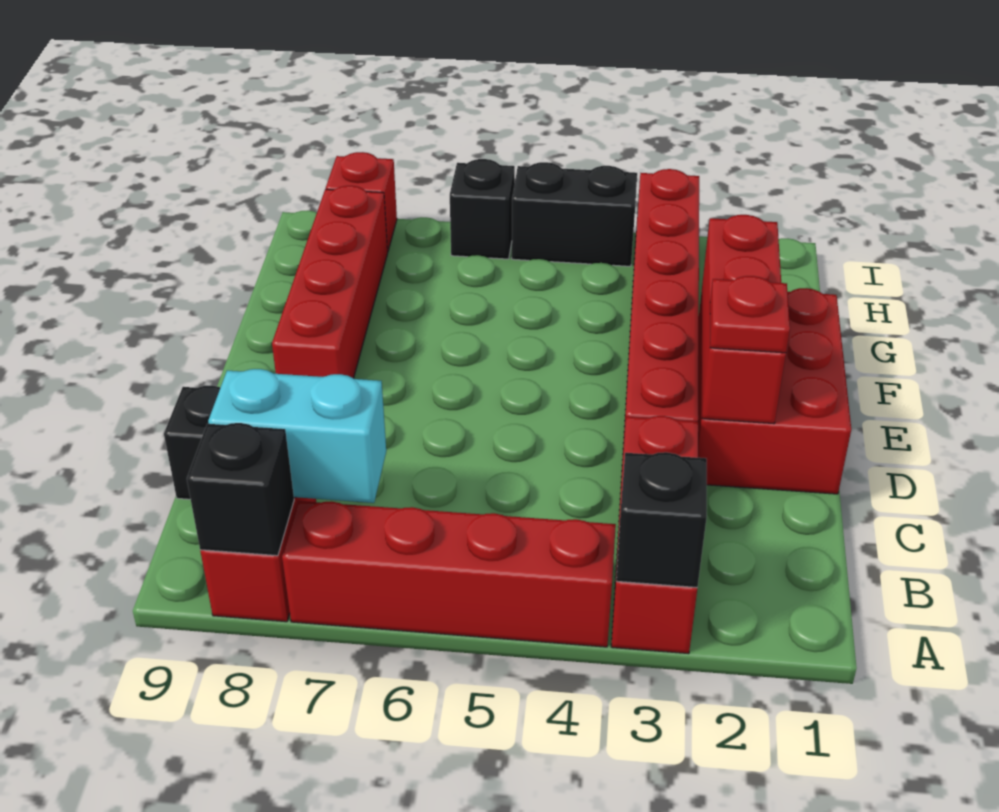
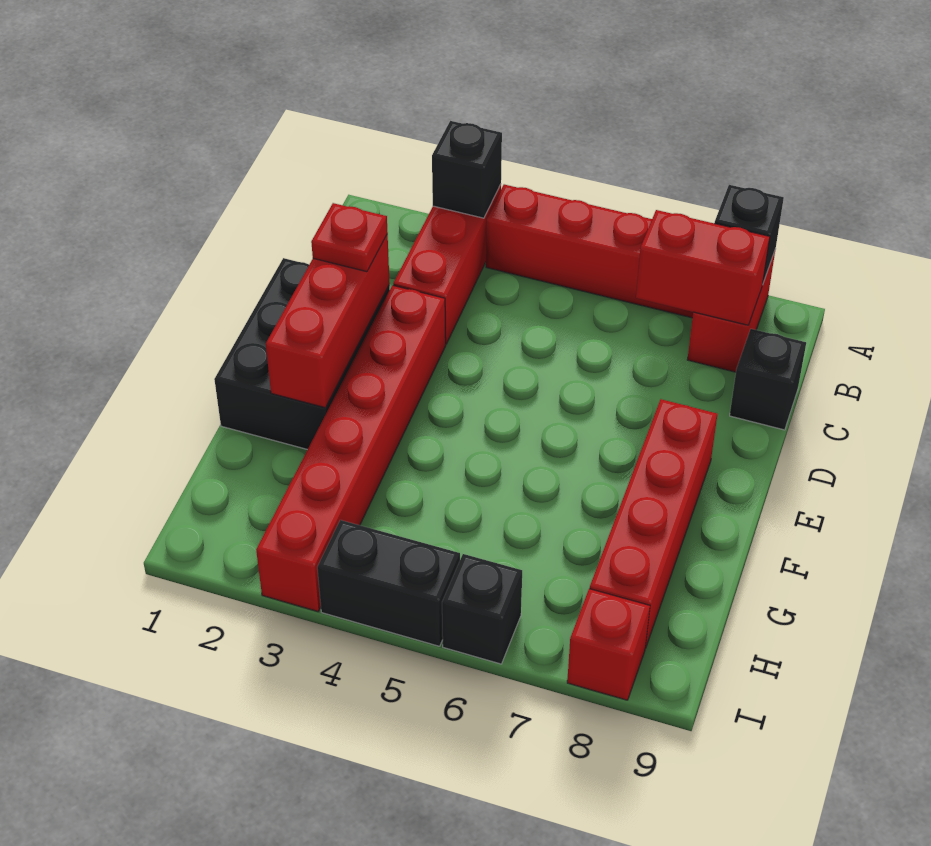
cyan brick B7:B8 level 2 -> red brick B7:B8 level 2
red brick D1:F2 level 1 -> black brick D1:F2 level 1

